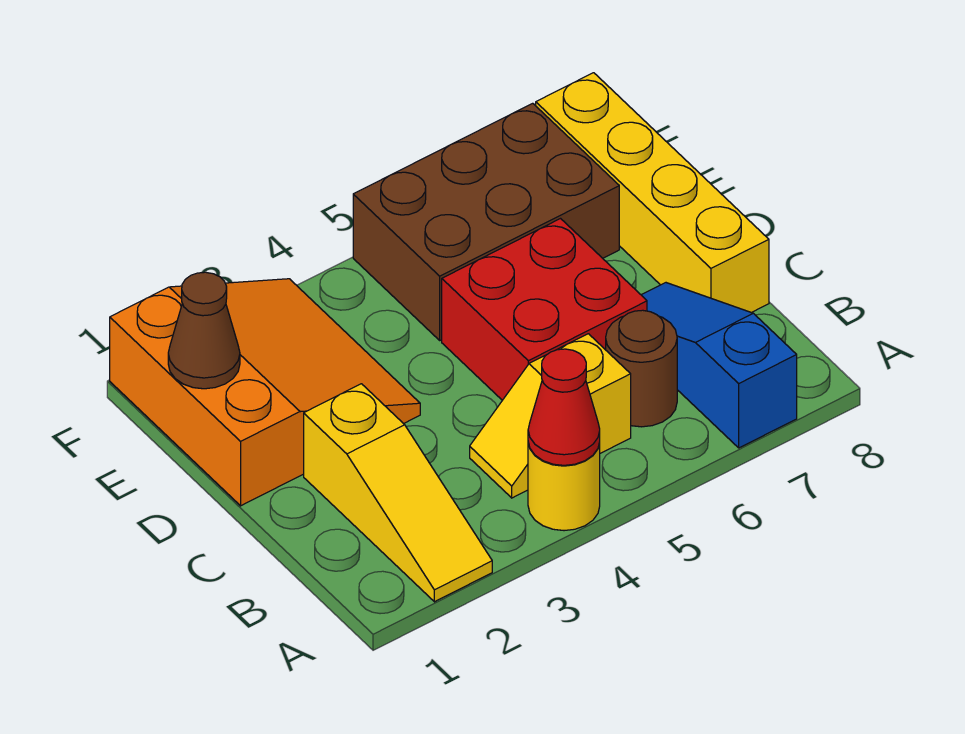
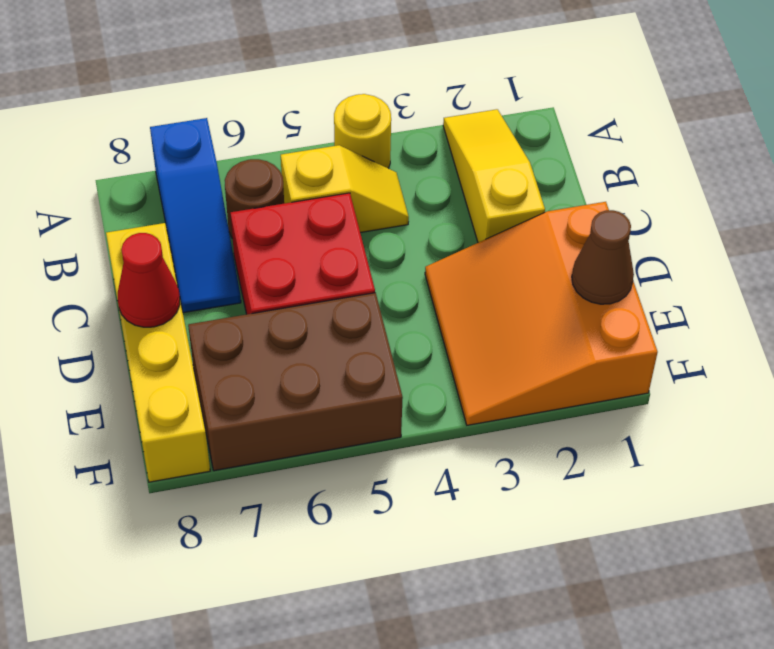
red cone A4 level 2 -> red cone D8 level 2

